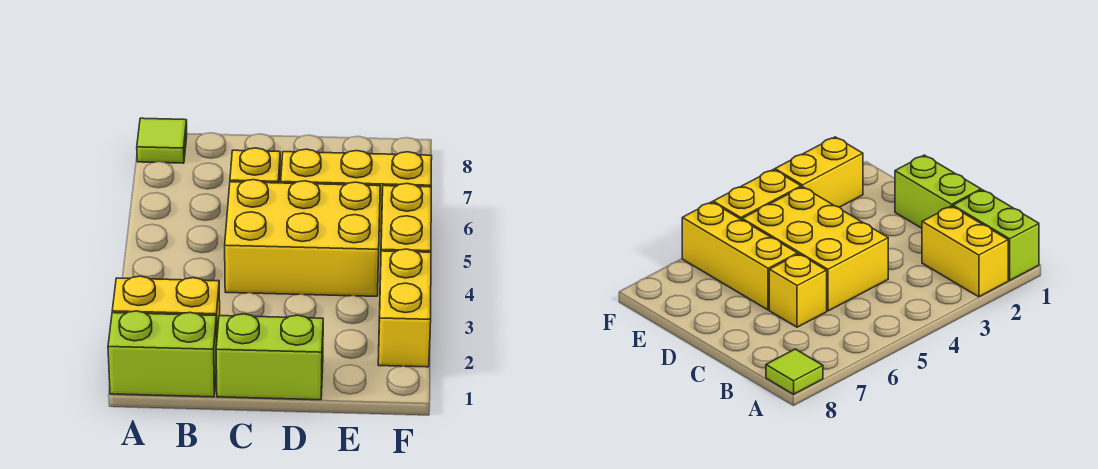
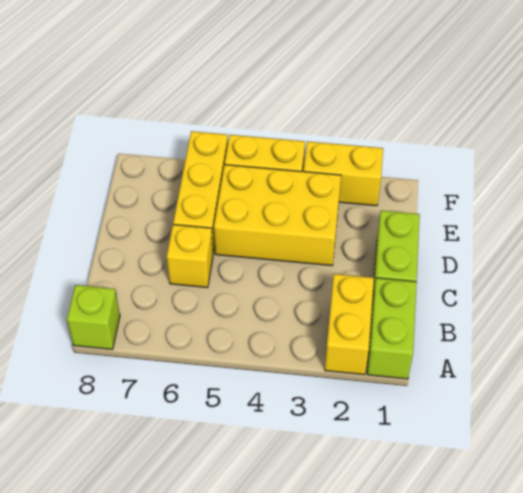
lime tile A8 level 1 -> lime brick A8 level 1
yellow brick C4:E5 level 1 -> yellow brick D3:E5 level 1

